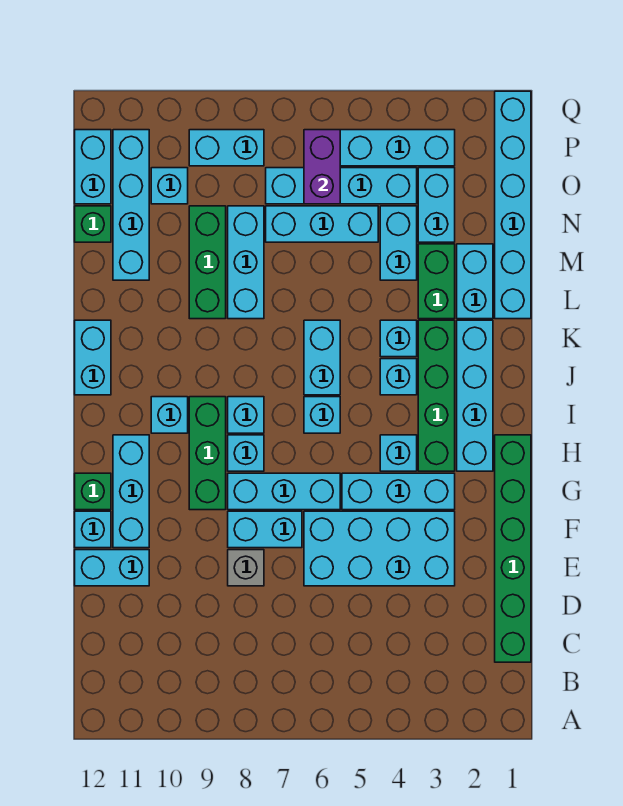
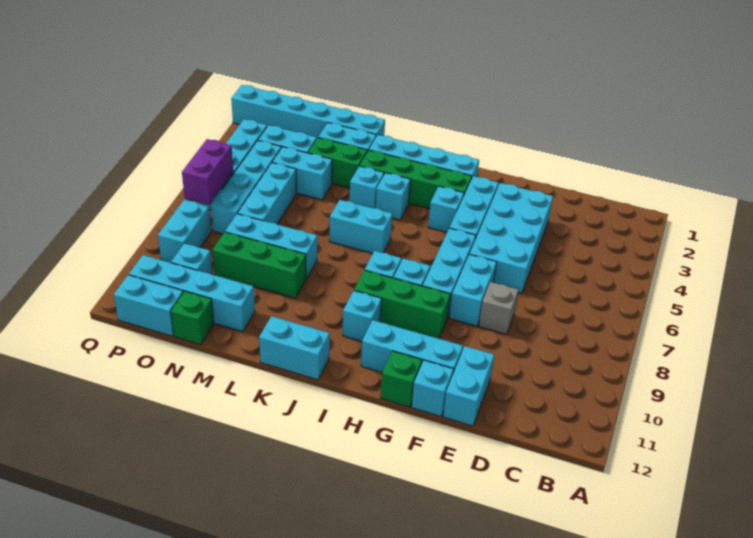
green brick C1:H1 level 1 -> none
cyan brick I6 level 1 -> none
purple brick O6:P6 level 2 -> purple brick P6:P7 level 2

